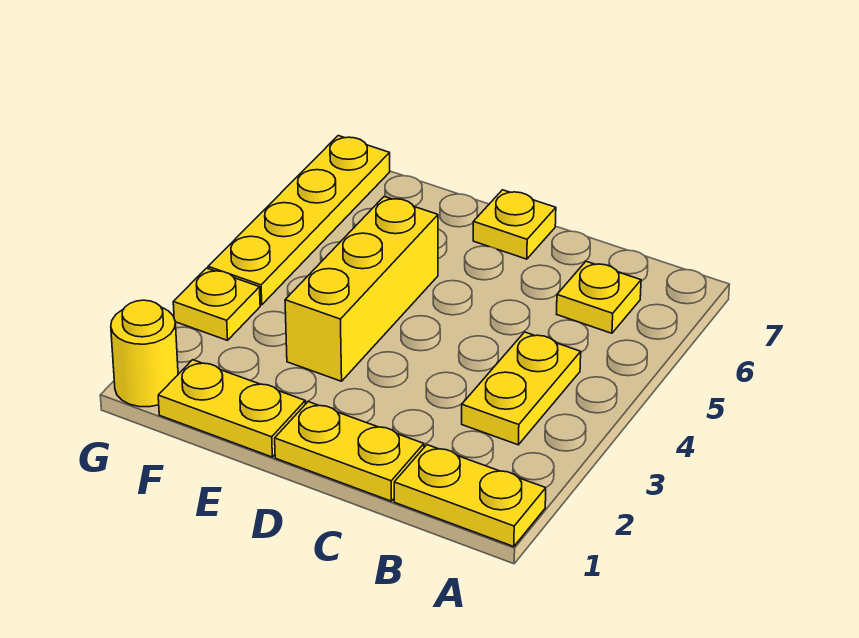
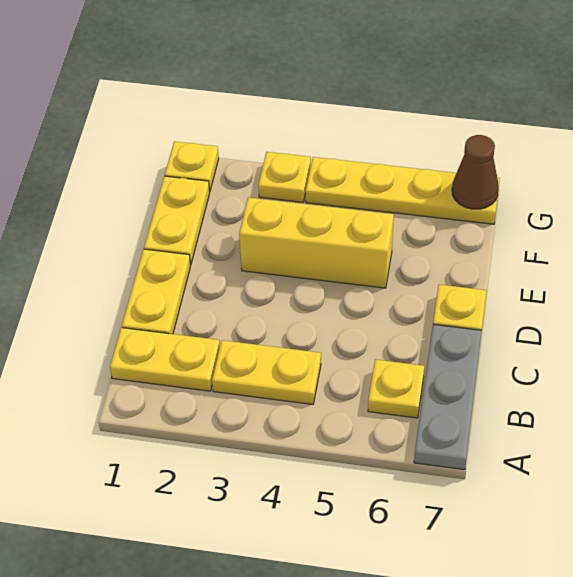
yellow plate A1:B1 level 1 -> yellow plate B1:B2 level 1
none -> grey plate A7:C7 level 1
yellow round brick G1 level 1 -> yellow plate G1 level 1
none -> brown cone G7 level 2

